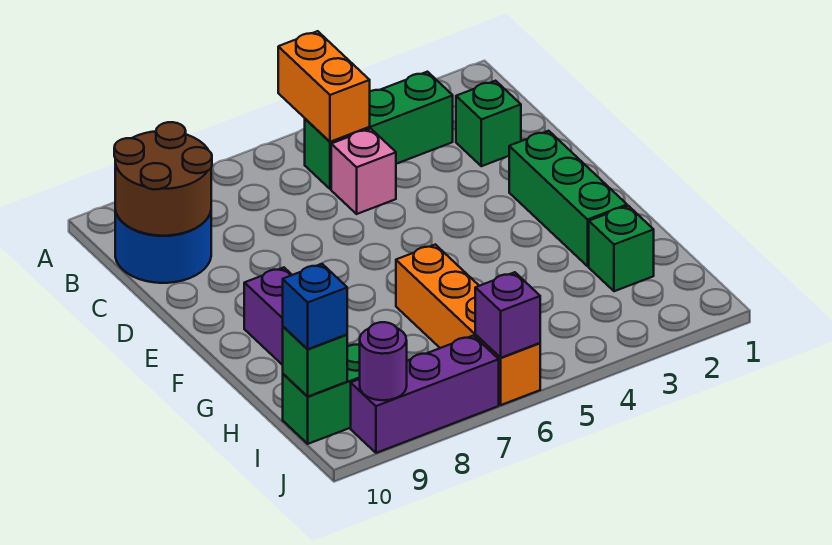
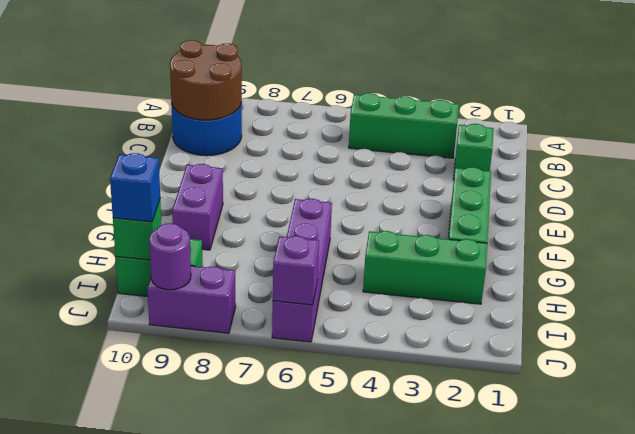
orange brick A5:B5 level 2 -> none
pink brick C5 level 1 -> none
orange brick G6:J6 level 1 -> purple brick G6:J6 level 1
green brick H2 level 1 -> green brick H2:H4 level 1
purple brick J7:J9 level 1 -> purple brick J8:J9 level 1

